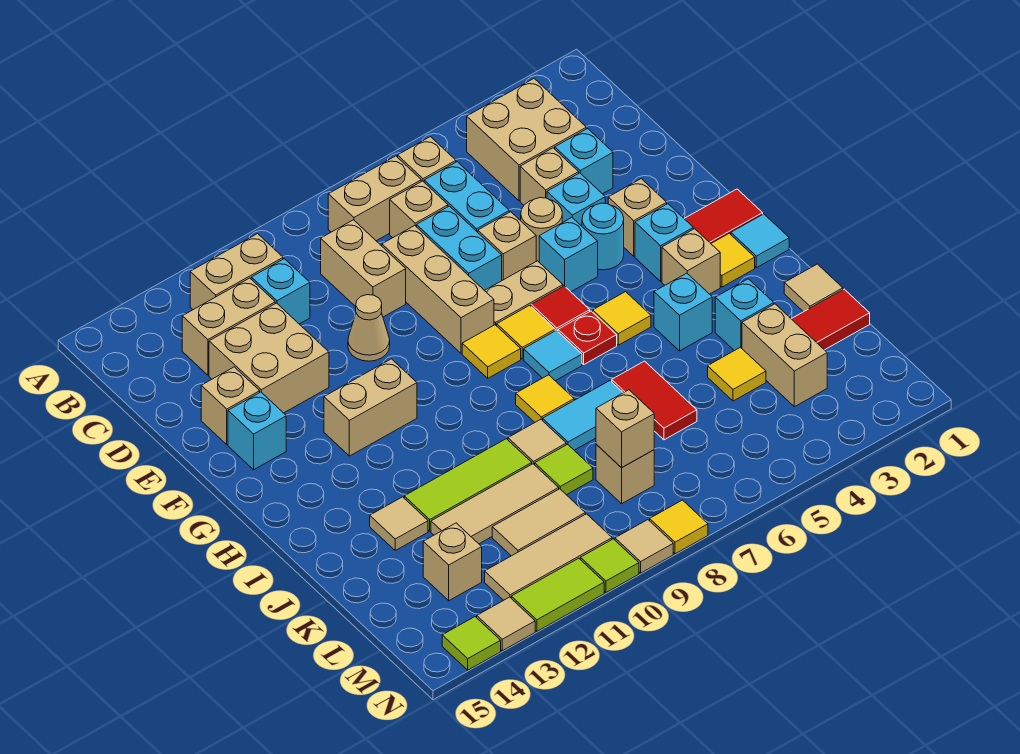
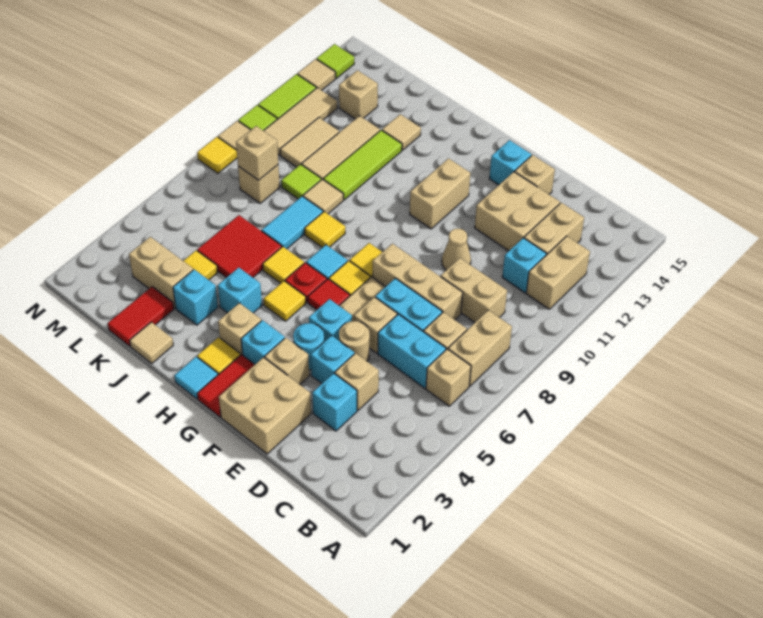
tan brick B3:C4 level 1 -> tan brick E1:F2 level 1
none -> yellow tile I6 level 1
red tile J6:K6 level 1 -> red tile J5:K6 level 1

